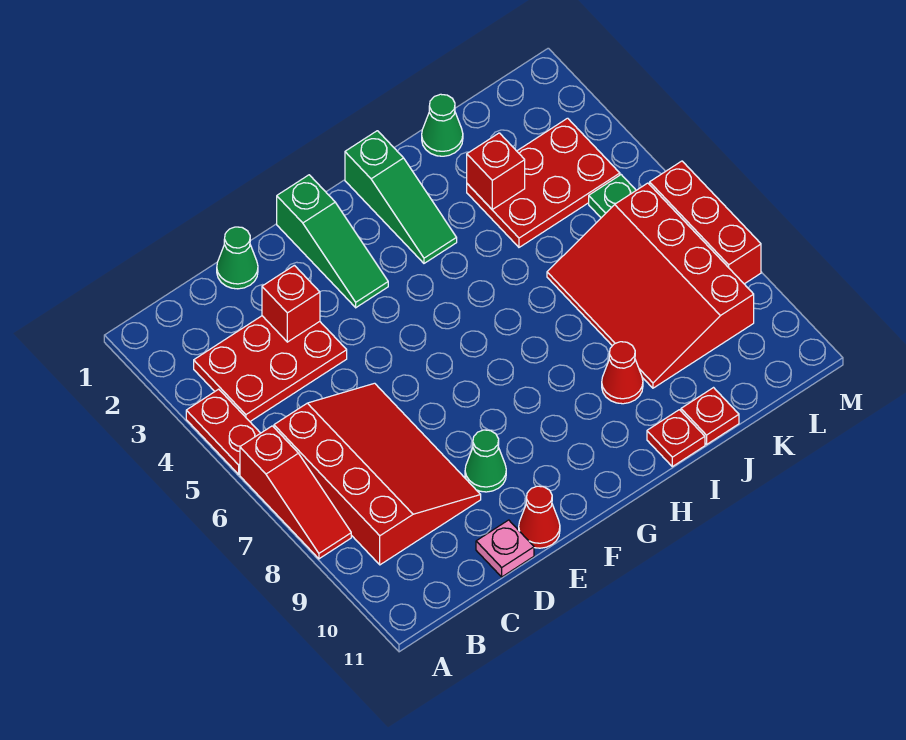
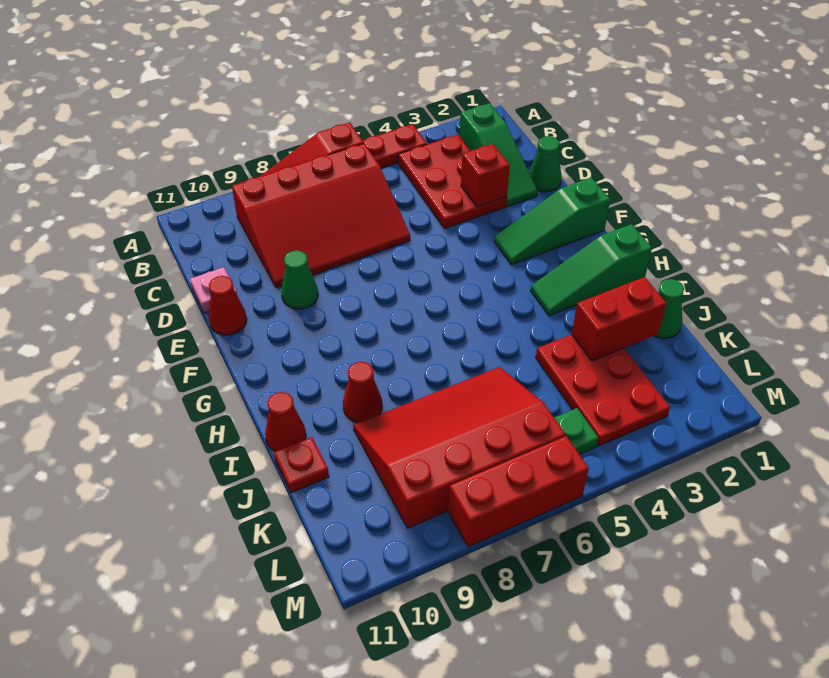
none -> green slope B2:D2 level 1 top B
red plate I11 level 1 -> red cone I11 level 1
red brick J3 level 2 -> red brick J2:J3 level 2

